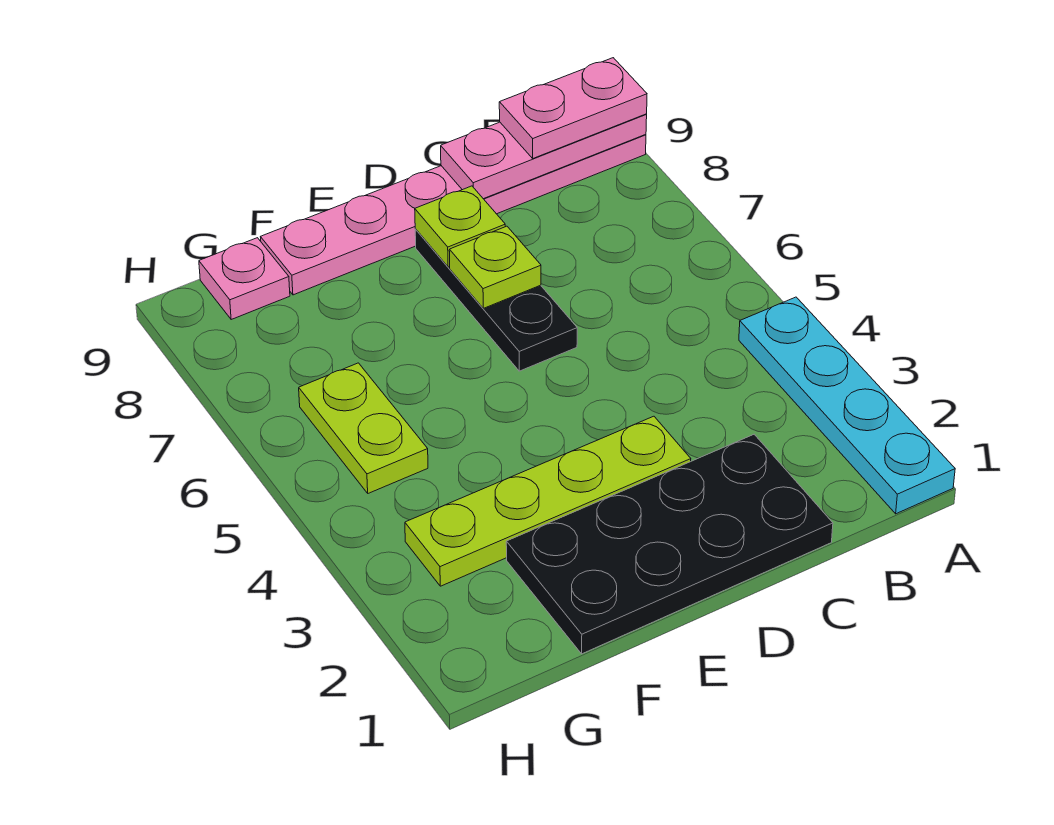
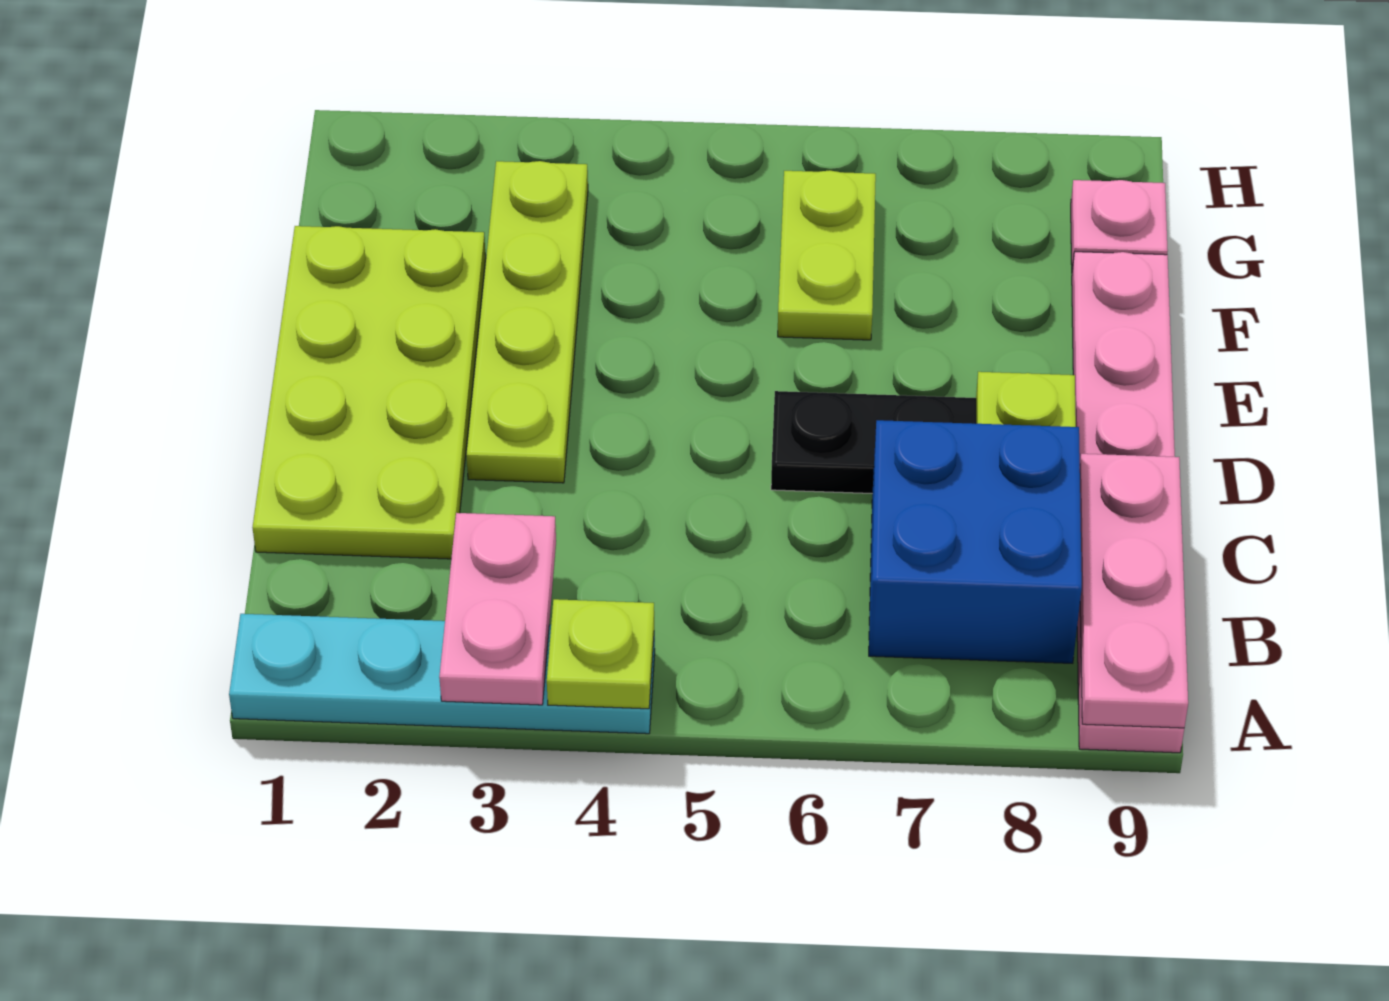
pink plate A9:B9 level 3 -> pink plate A3:B3 level 2
none -> blue brick B7:C8 level 1
black plate C1:F2 level 1 -> lime plate C1:F2 level 1
lime plate D7 level 2 -> lime plate A4 level 2
lime plate G5:G6 level 1 -> lime plate F6:G6 level 1

